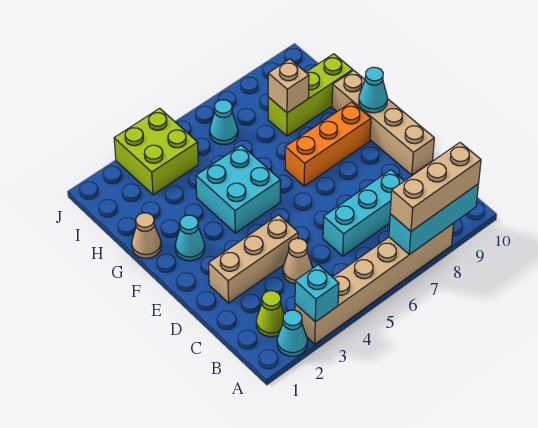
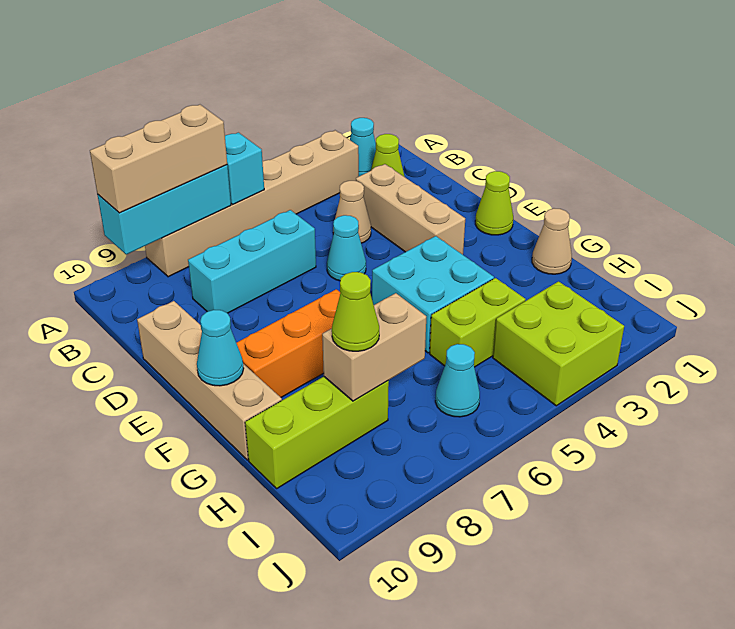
cyan brick A3 level 2 -> cyan brick A6 level 2
tan brick D2:D4 level 1 -> tan brick C3:E3 level 1
none -> lime cone E1 level 1
cyan cone F2 level 1 -> cyan cone D5 level 1
none -> lime brick H4:H5 level 1
tan brick H8 level 2 -> tan brick H7:H8 level 2
none -> lime cone H8 level 3

